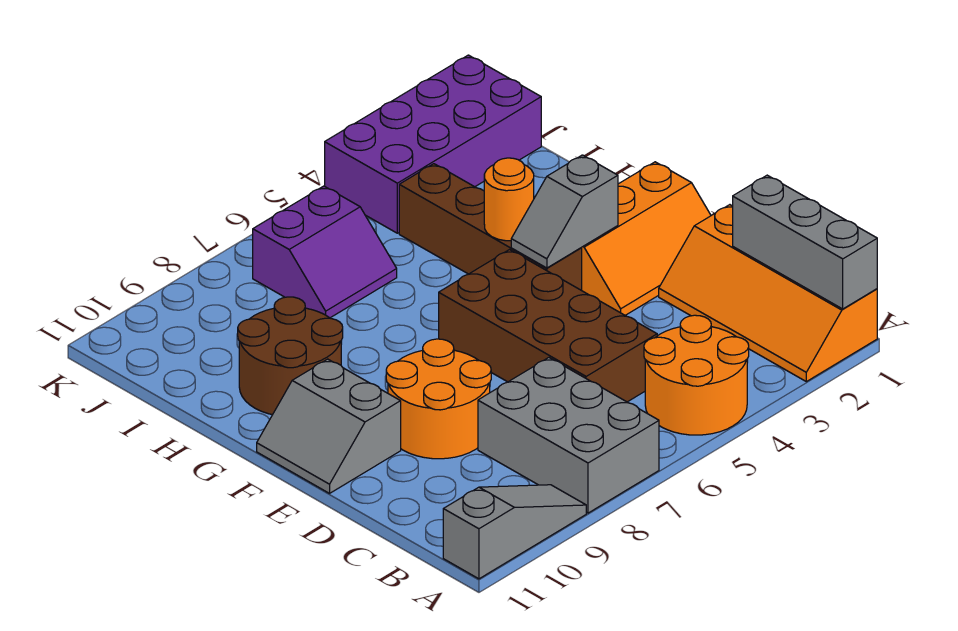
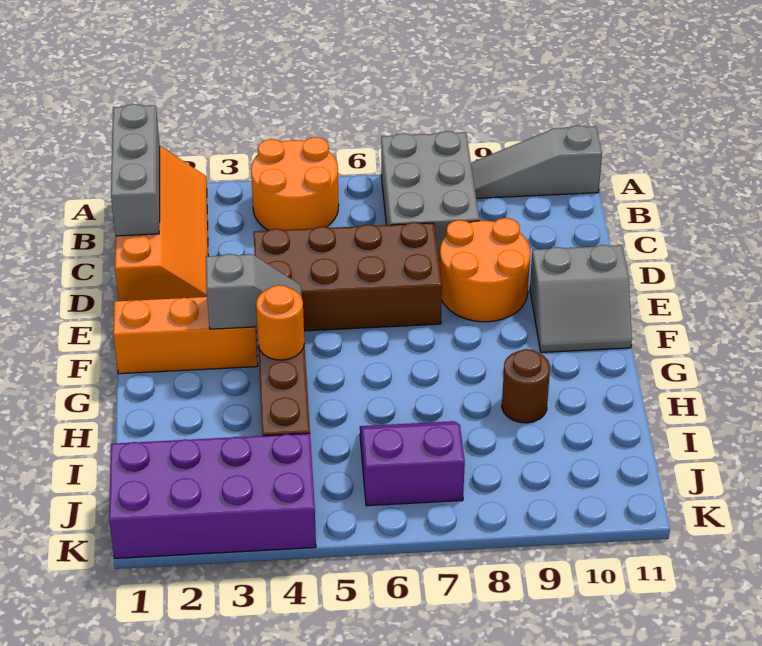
brown brick C5:F6 level 1 -> brown brick D4:E7 level 1
grey slope E10:F11 level 1 top 10 -> grey slope E10:F11 level 1 top E
brown round brick G9:H10 level 1 -> brown round brick H9 level 1

